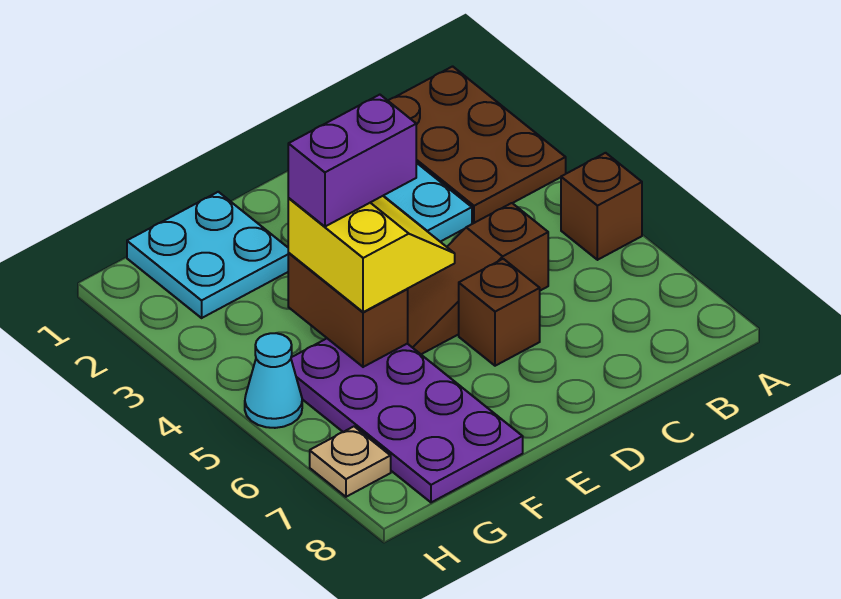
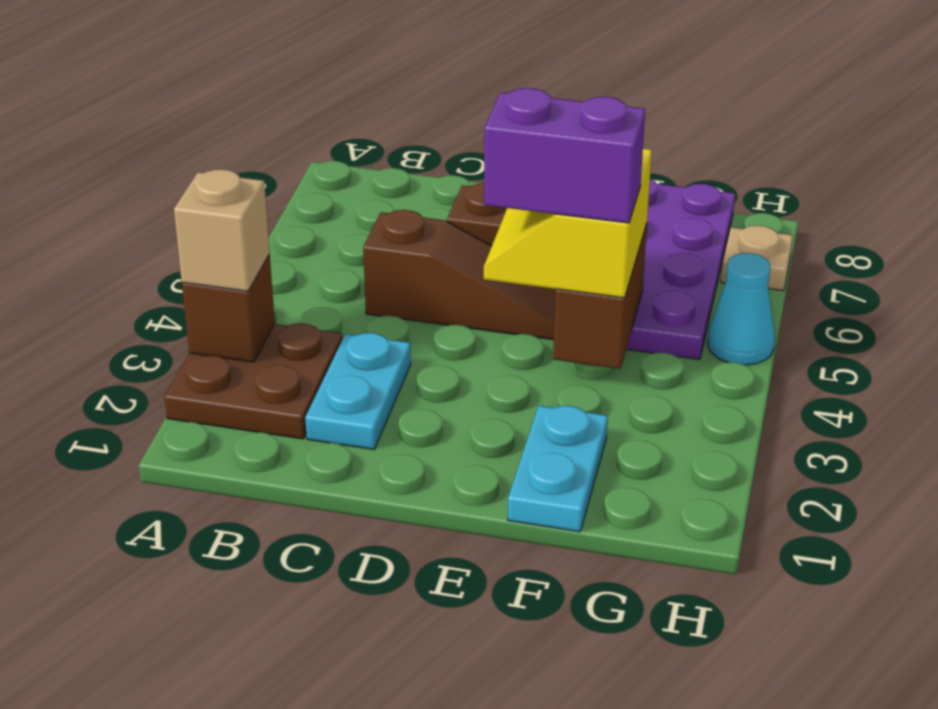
brown plate A1:B3 level 1 -> brown plate A2:B3 level 1
none -> tan brick A3 level 3
brown brick A5 level 1 -> brown brick A3 level 2
cyan plate F1:G2 level 1 -> cyan plate F1:F2 level 1

